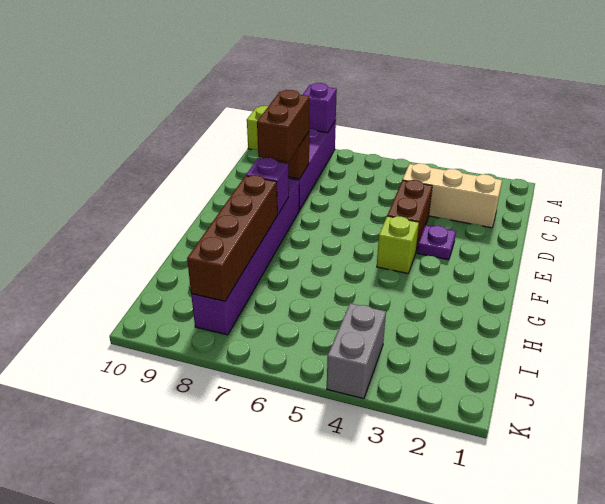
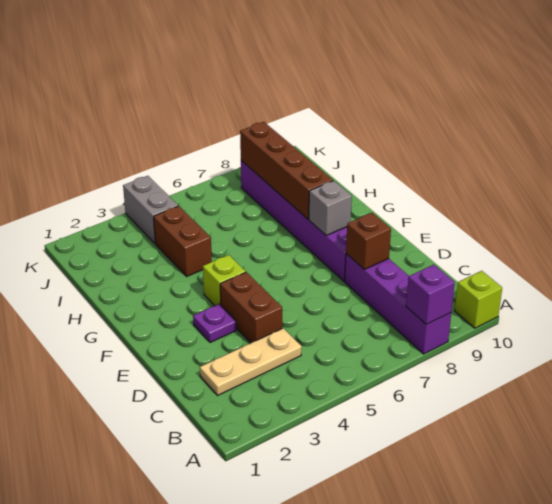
tan brick C2:C4 level 1 -> tan plate C2:C4 level 1
brown brick D8:E8 level 3 -> brown brick H4:I4 level 1
purple brick F8 level 2 -> grey brick F8 level 2

